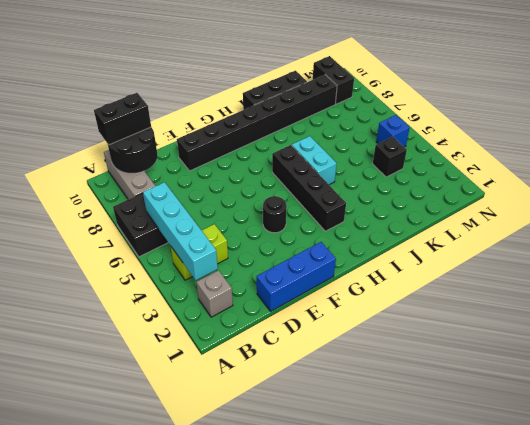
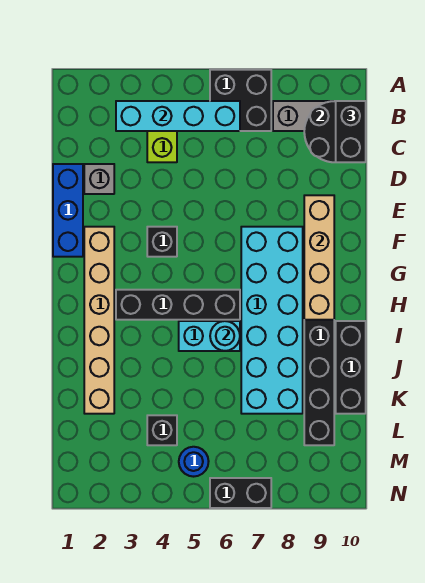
grey brick B2 level 1 -> grey brick D2 level 1
none -> tan brick E9:H9 level 2
none -> tan brick F2:K2 level 1
black round brick F4 level 1 -> black brick F4 level 1
none -> cyan brick F7:K8 level 1
none -> cyan round brick I6 level 2
blue brick M5 level 1 -> blue round brick M5 level 1
black brick M9:M10 level 1 -> black brick N6:N7 level 1

